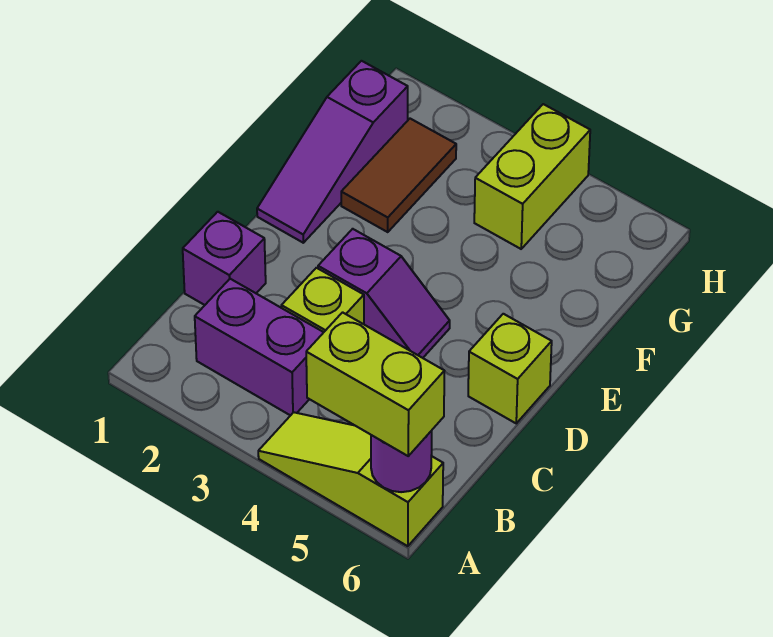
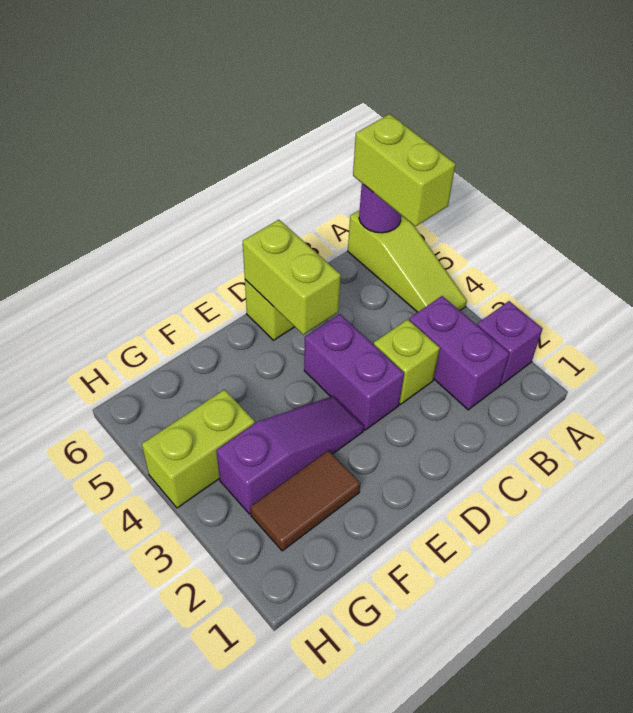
purple brick C1 level 1 -> purple brick A2 level 1
purple slope D3:D4 level 1 top 3 -> purple brick D3:D4 level 1
none -> lime brick D5:D6 level 2
purple slope E1:G1 level 1 top G -> purple slope E3:G3 level 1 top G

